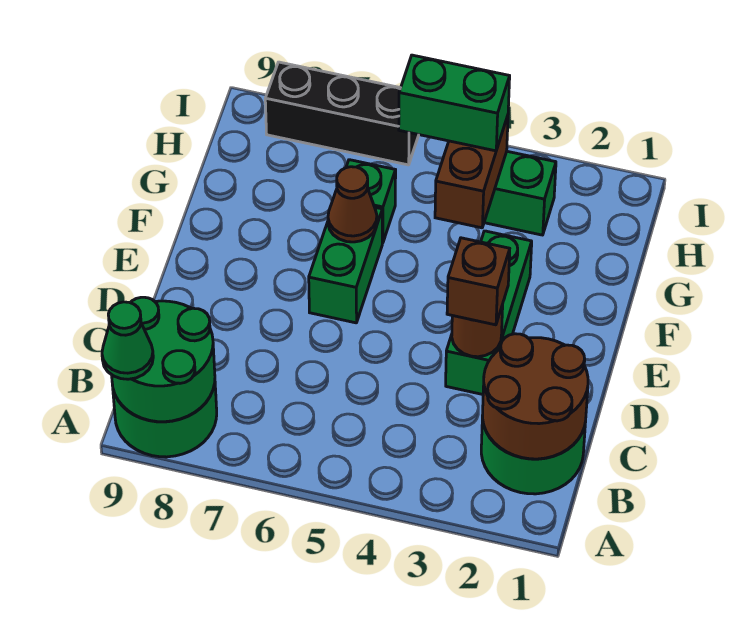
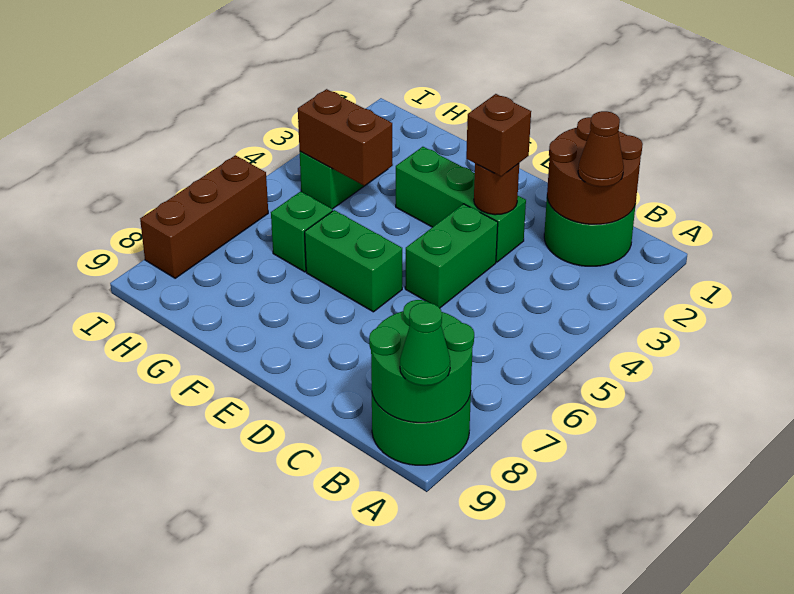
brown cone F6 level 2 -> brown cone B2 level 3
green brick H4:H5 level 3 -> green brick D4:D5 level 1
black brick I6:I8 level 1 -> brown brick I6:I8 level 1

